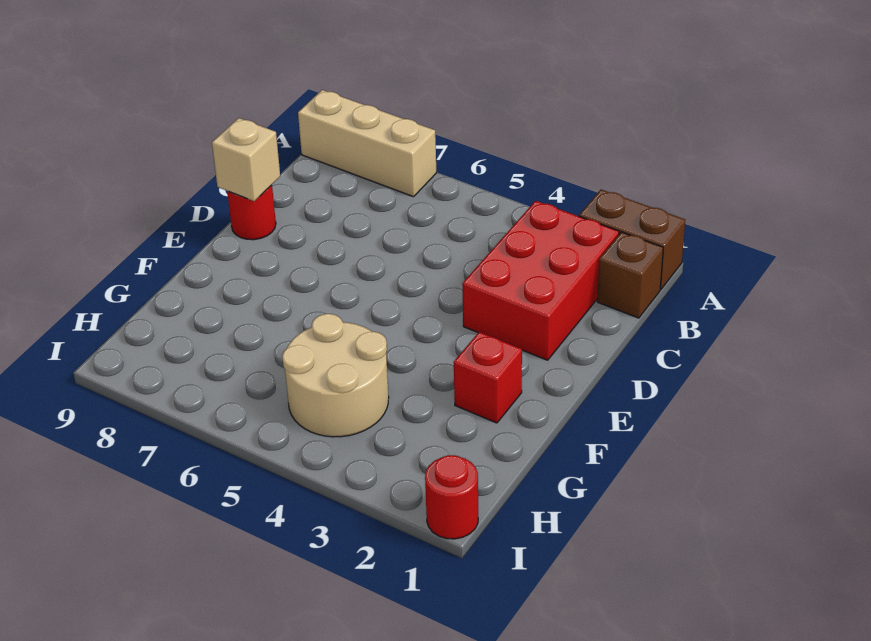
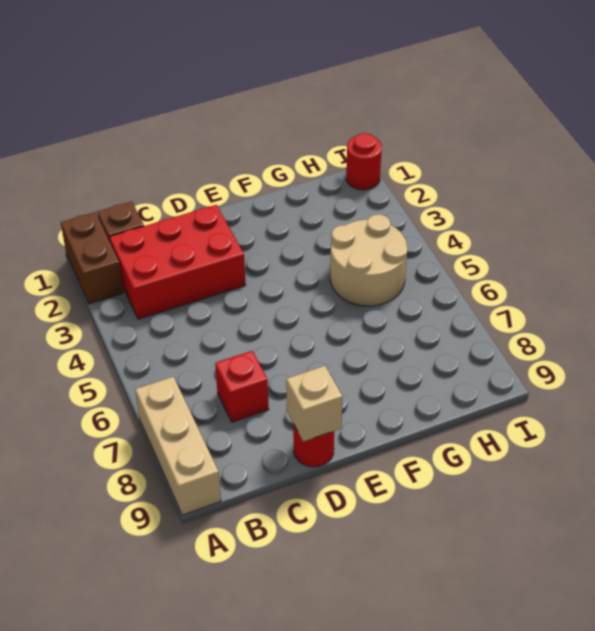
red brick F2 level 1 -> red brick C7 level 1

